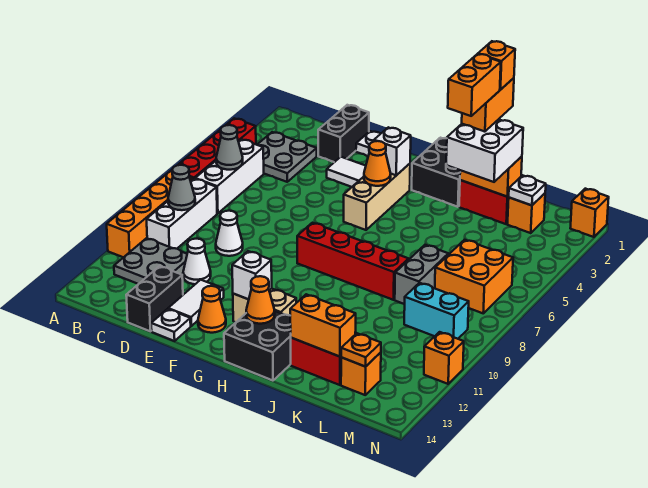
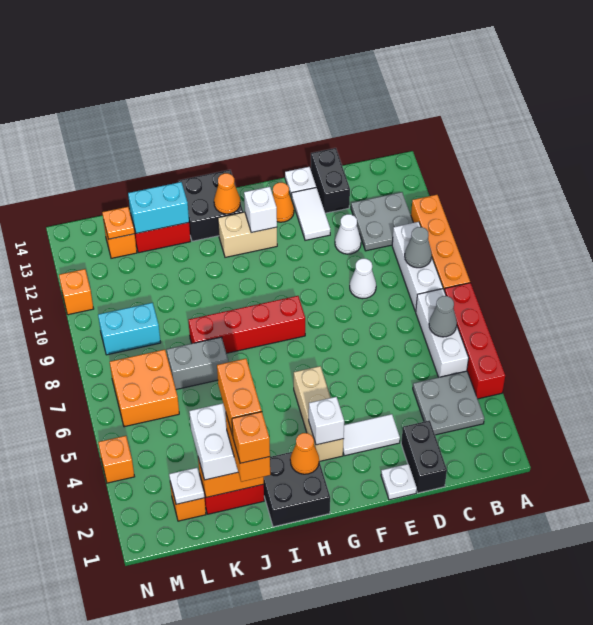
orange cone G4 level 2 -> orange cone H2 level 2
orange brick J13:K13 level 2 -> cyan brick J13:K13 level 2
grey brick K7:K8 level 1 -> grey brick J7:K7 level 1
orange brick N1 level 1 -> orange brick N4 level 1

